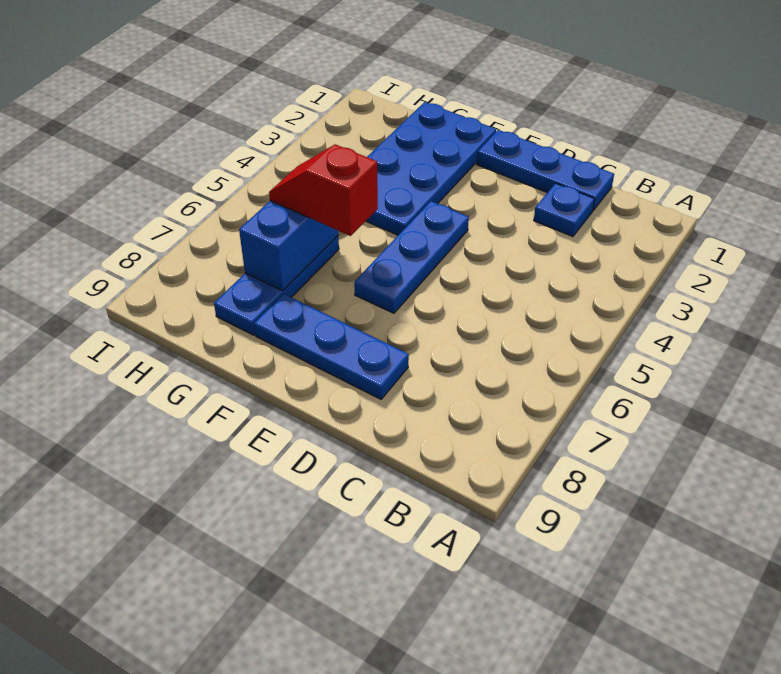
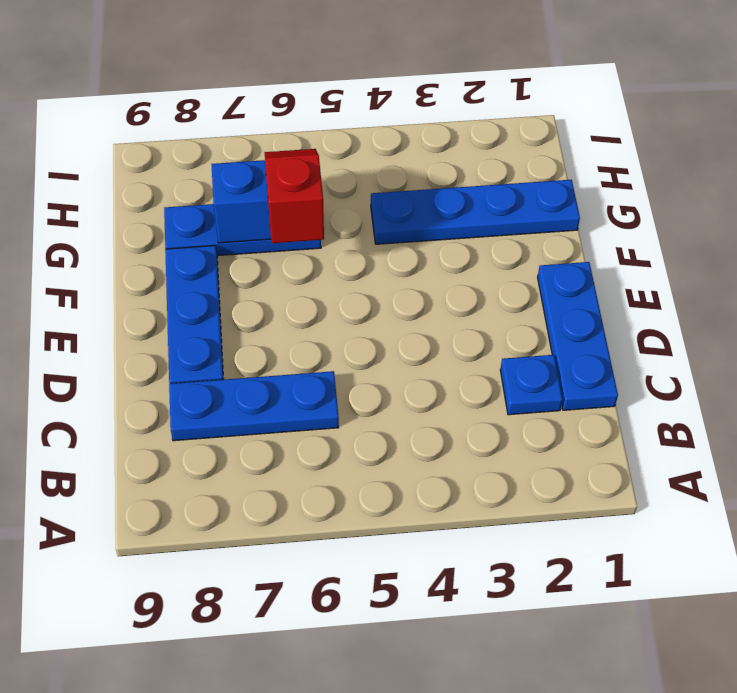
blue plate E4:E6 level 1 -> blue plate C6:C8 level 1
blue plate F1:G4 level 1 -> blue plate G1:G4 level 1

